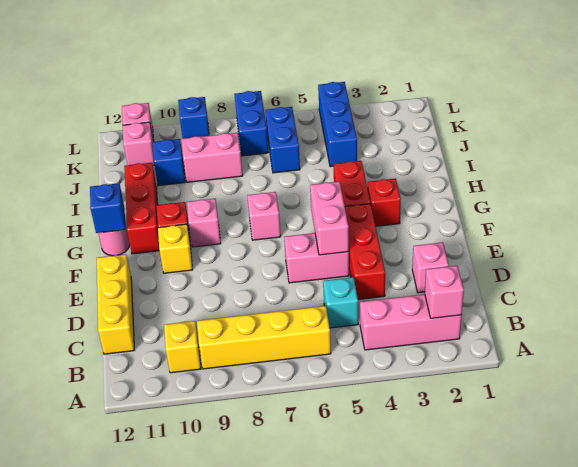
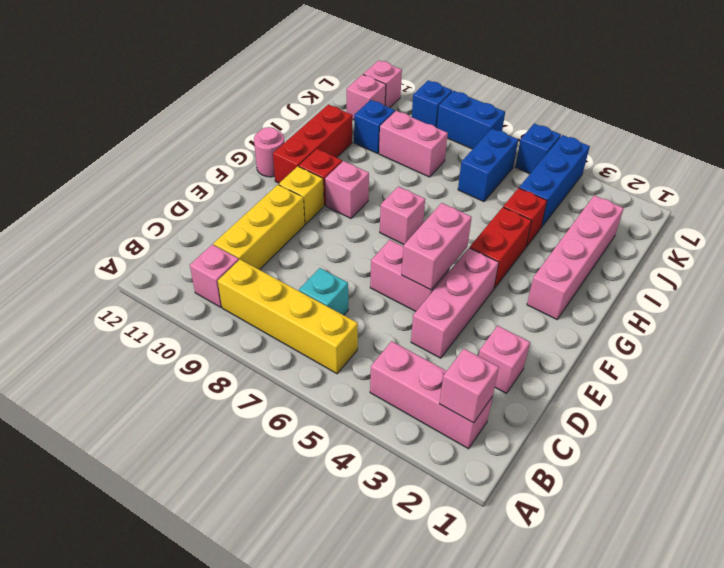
yellow brick B10 level 1 -> pink brick B10 level 1
cyan brick C5 level 1 -> cyan brick C7 level 1
yellow brick C12:E12 level 1 -> yellow brick C10:E10 level 1
red brick D4:F4 level 1 -> pink brick D4:F4 level 1
none -> pink brick G2:J2 level 1
red brick G3 level 1 -> red brick I4 level 1
blue brick G12 level 2 -> blue brick L5 level 1
blue brick K7:L7 level 1 -> blue brick L7:L8 level 1

